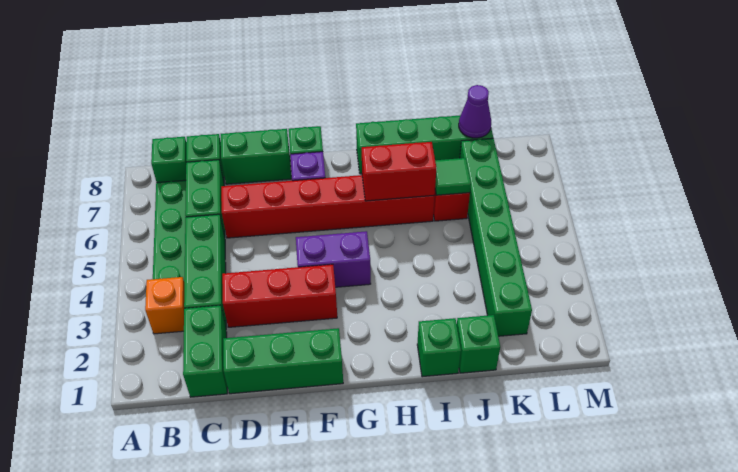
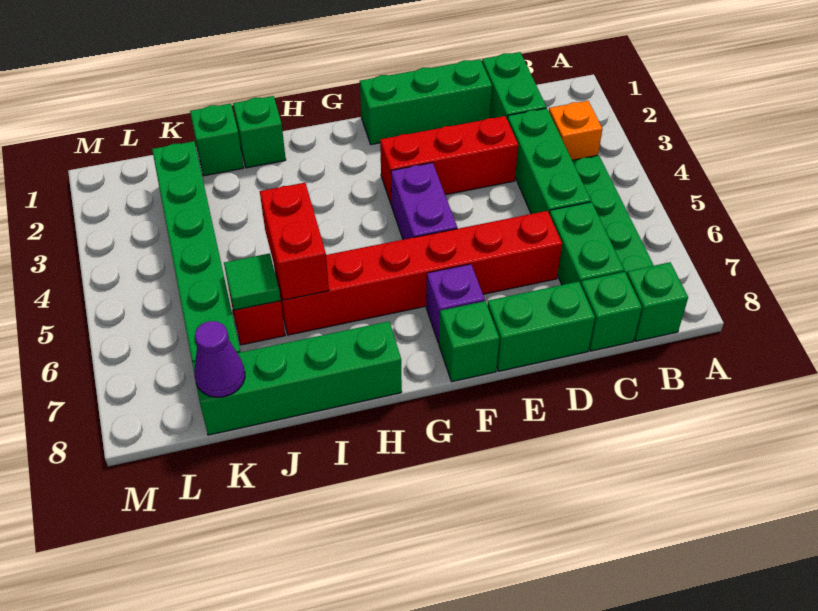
purple brick F4:G4 level 1 -> purple brick F4:F5 level 1
red brick H6:I6 level 2 -> red brick I5:I6 level 2

